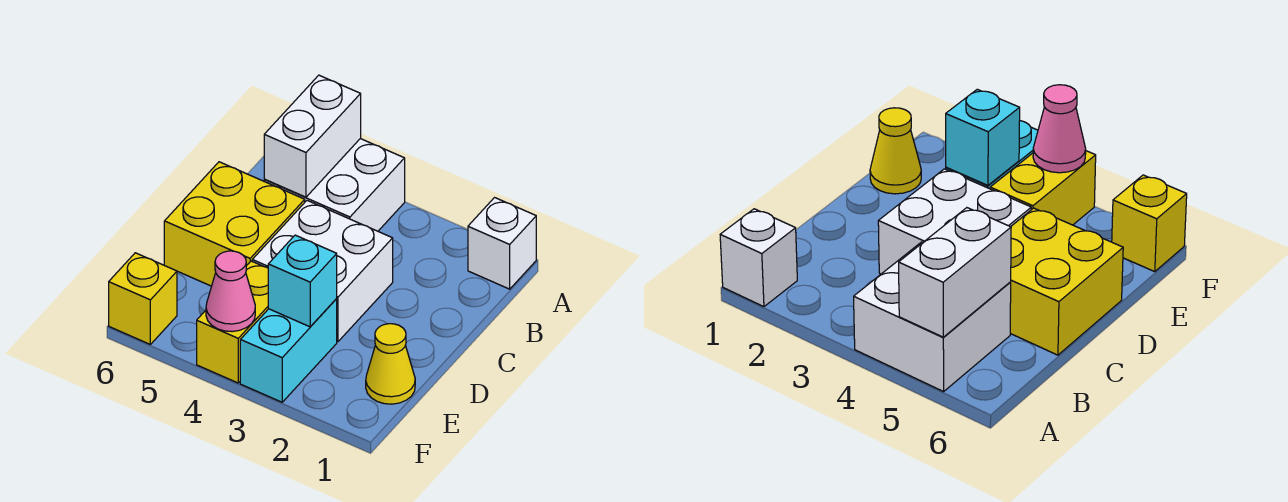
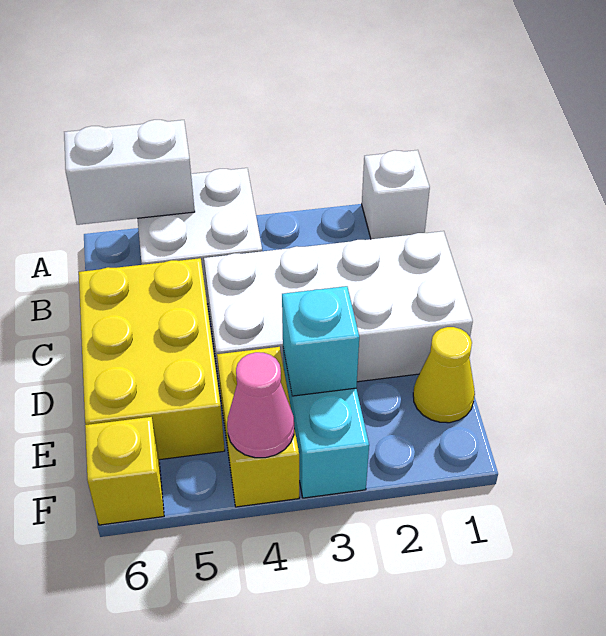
white brick A5:B5 level 2 -> white brick A5:A6 level 2
white brick C3:D4 level 1 -> white brick C1:D4 level 1
yellow brick C5:D6 level 1 -> yellow brick C5:E6 level 1

